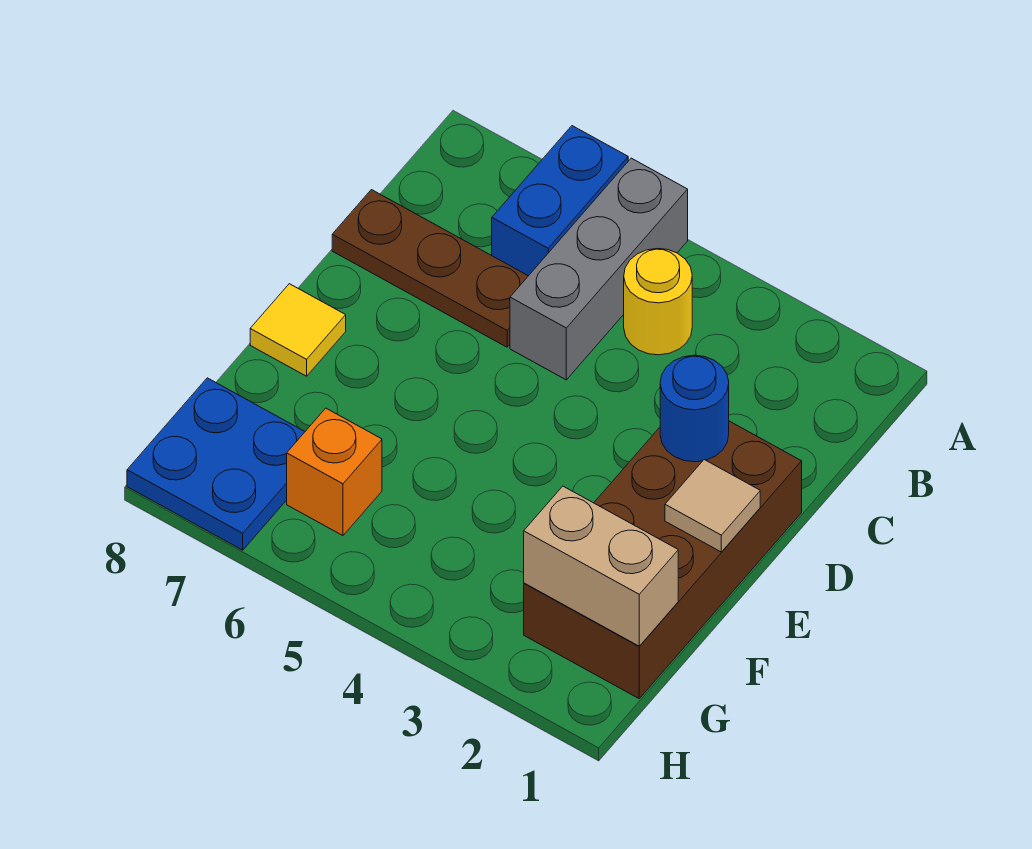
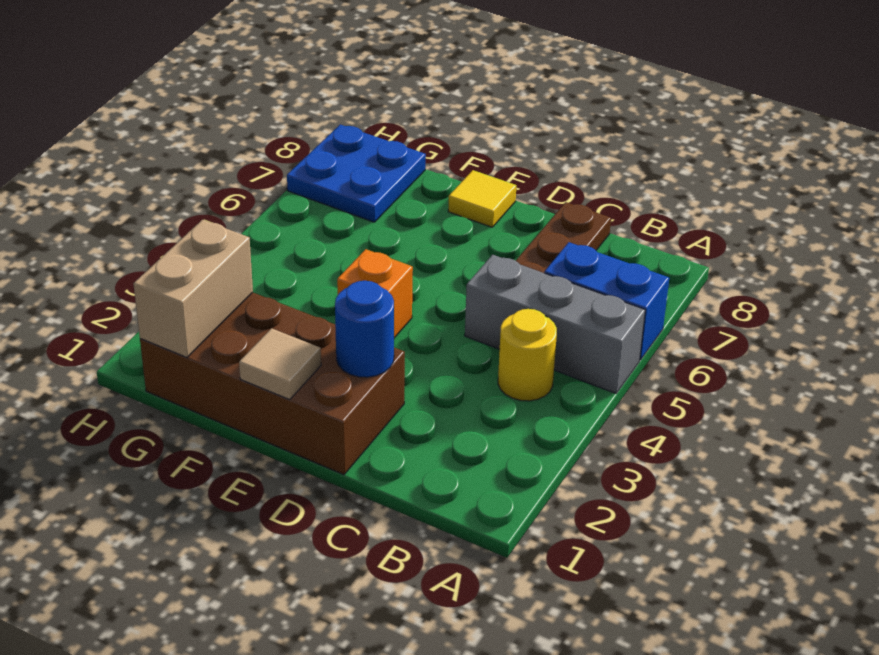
orange brick G6 level 1 -> orange brick E4 level 1

